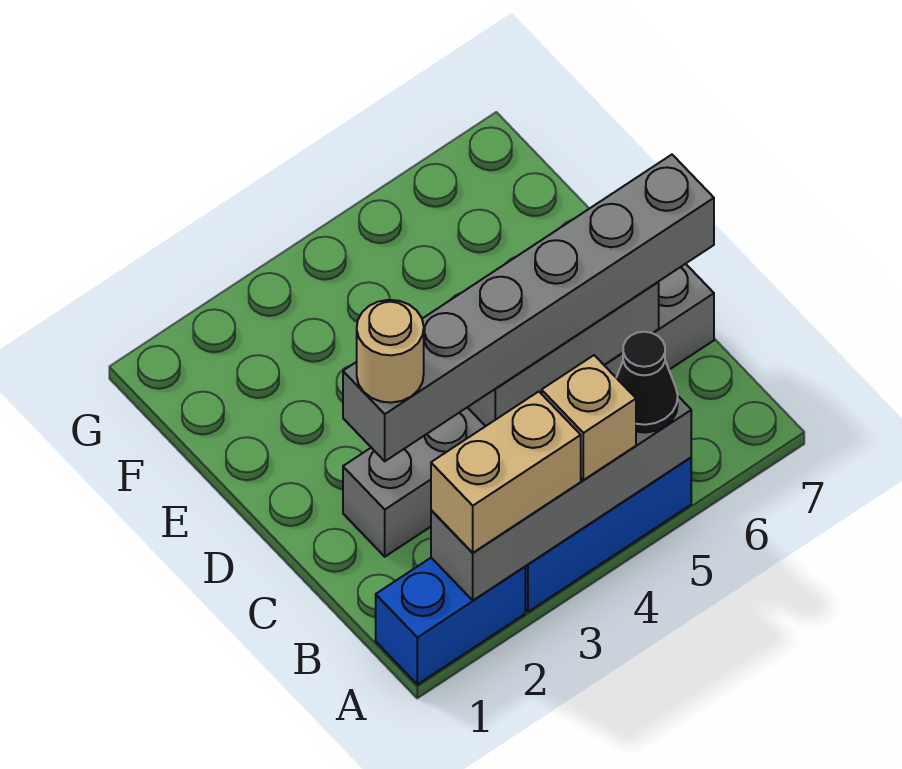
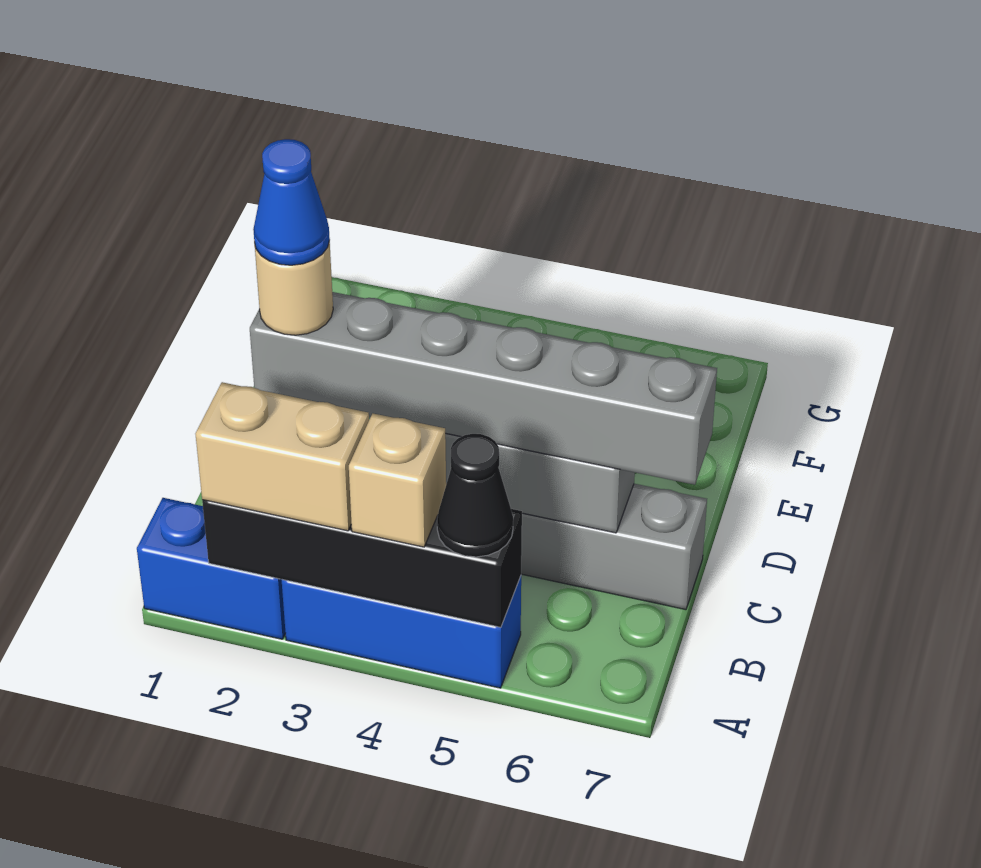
grey brick A2:A5 level 2 -> black brick A2:A5 level 2
none -> blue cone C2 level 5

